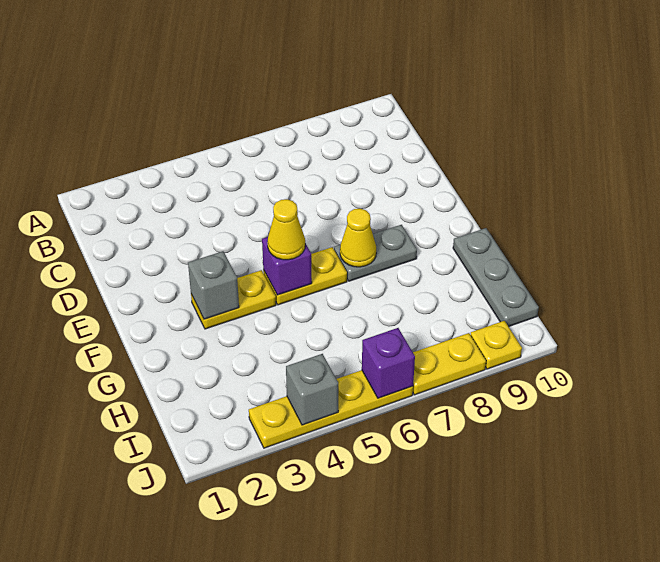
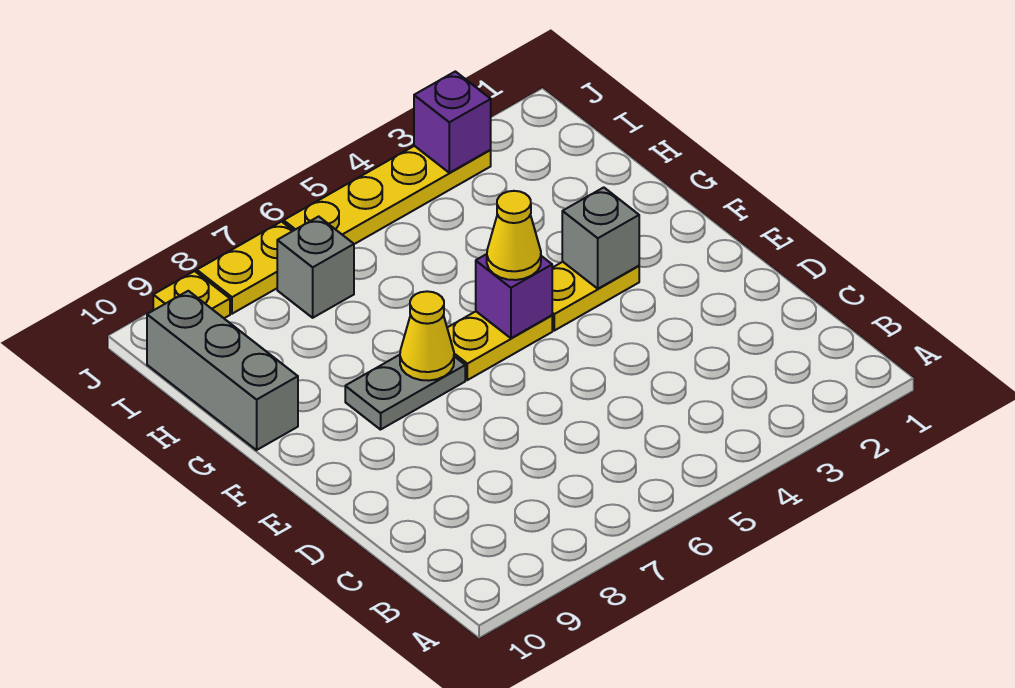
grey plate G10:I10 level 1 -> grey brick G10:I10 level 1
grey brick J4 level 2 -> grey brick I7 level 1
purple brick J6 level 2 -> purple brick J3 level 2

